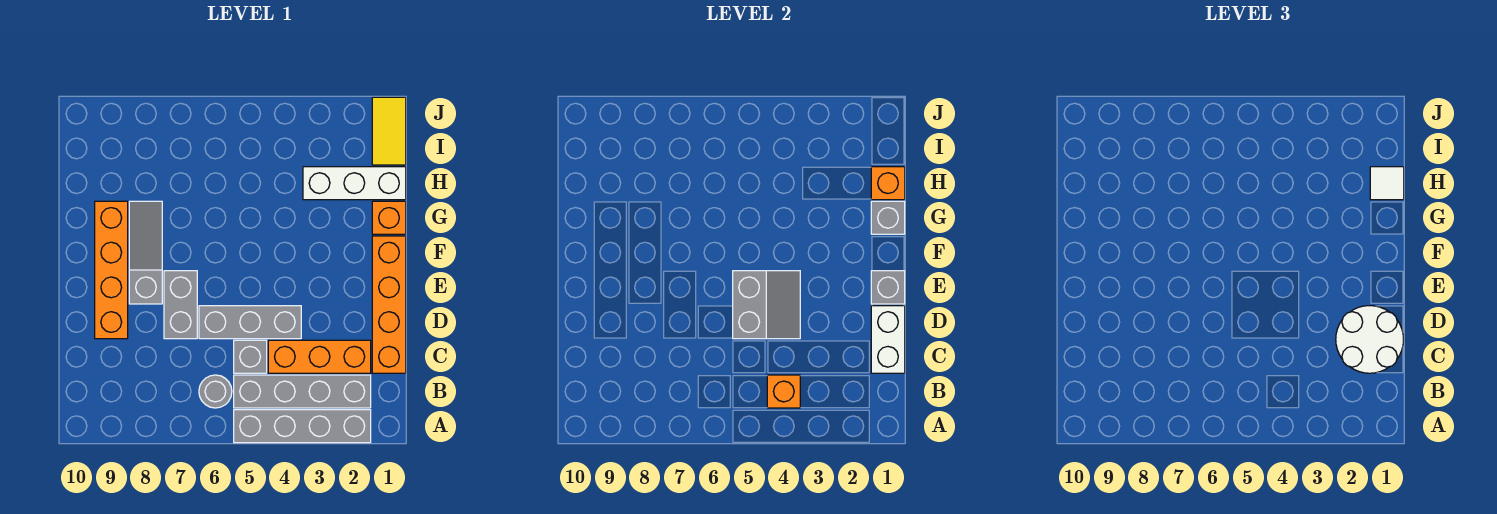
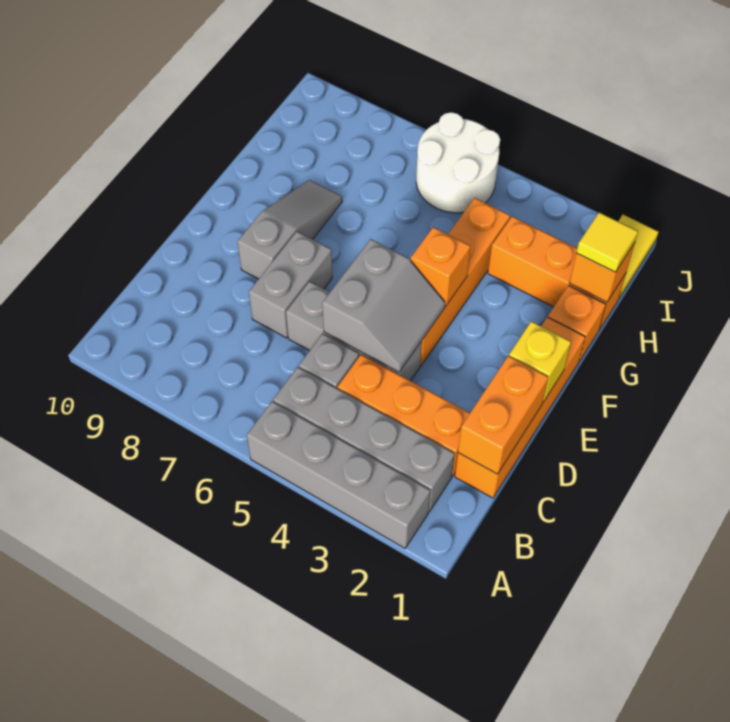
orange brick B4 level 2 -> orange brick F4 level 2
grey round brick B6 level 1 -> none
white brick C1:D1 level 2 -> orange brick C1:D1 level 2
white round brick C1:D2 level 3 -> white round brick I5:J6 level 1
orange brick D9:G9 level 1 -> orange brick E4:H4 level 1
grey brick E1 level 2 -> yellow brick E1 level 2
grey brick G1 level 2 -> none
white brick H1:H3 level 1 -> orange brick H1:H3 level 1
white tile H1 level 3 -> yellow tile H1 level 3

